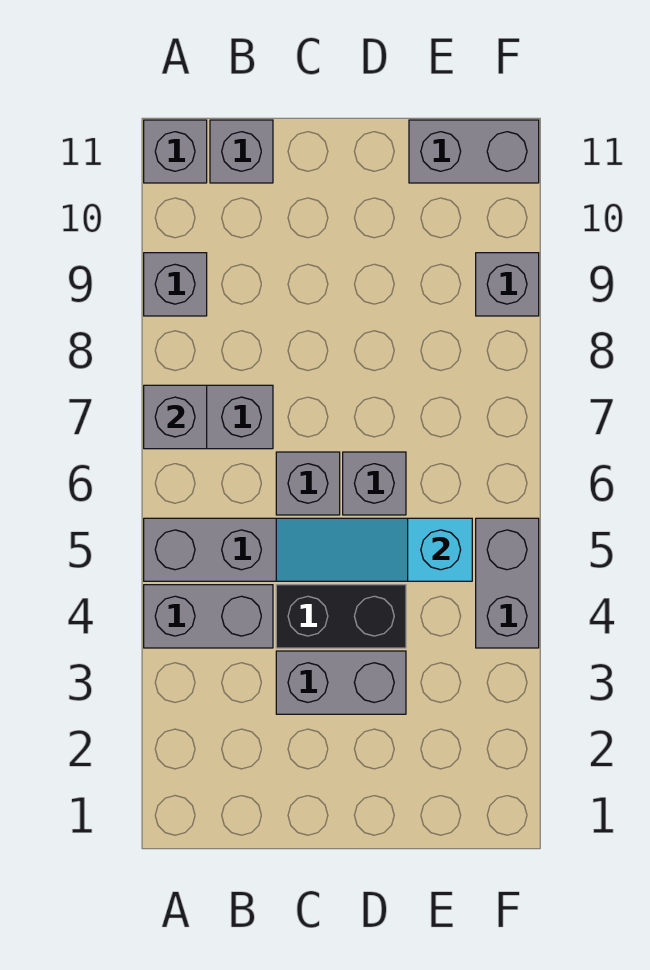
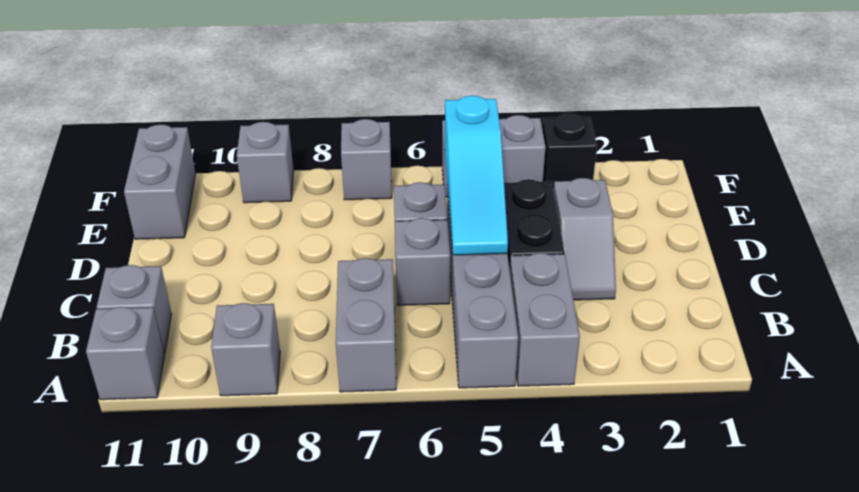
grey brick A7 level 2 -> grey brick F7 level 1
grey brick C3:D3 level 1 -> grey slope C3:D3 level 1 top D
none -> black brick F3 level 1

